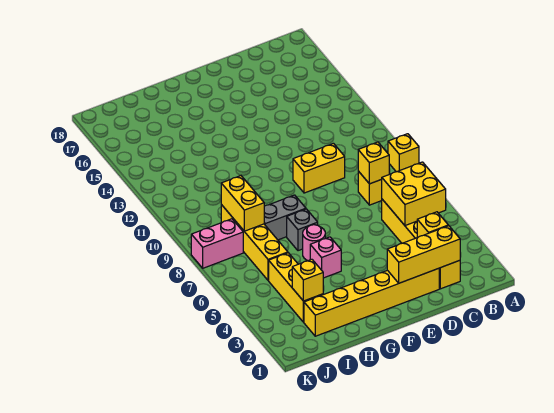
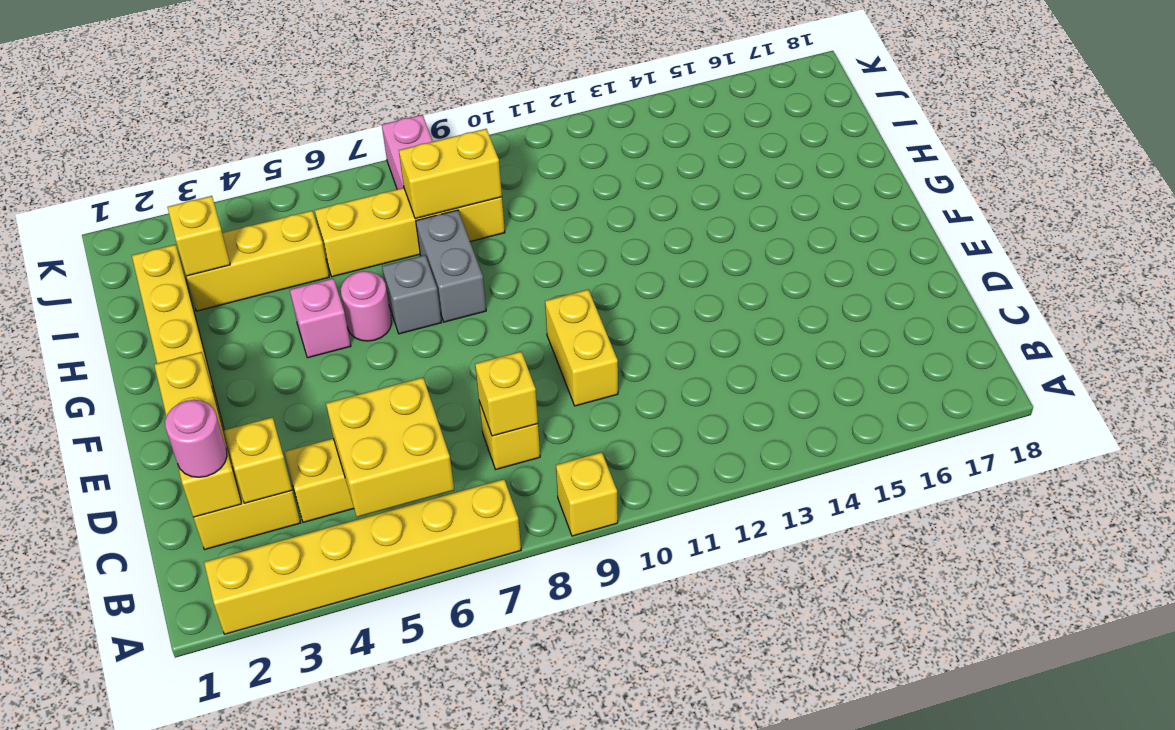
none -> yellow brick A2:A7 level 1
none -> pink round brick C2 level 3

